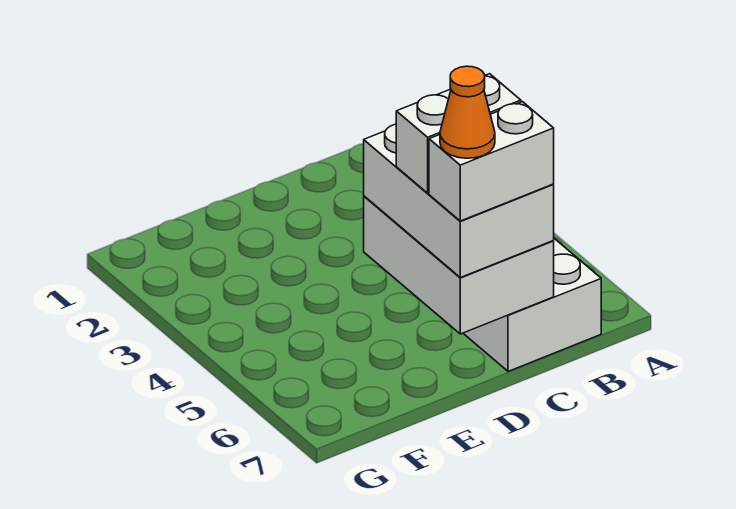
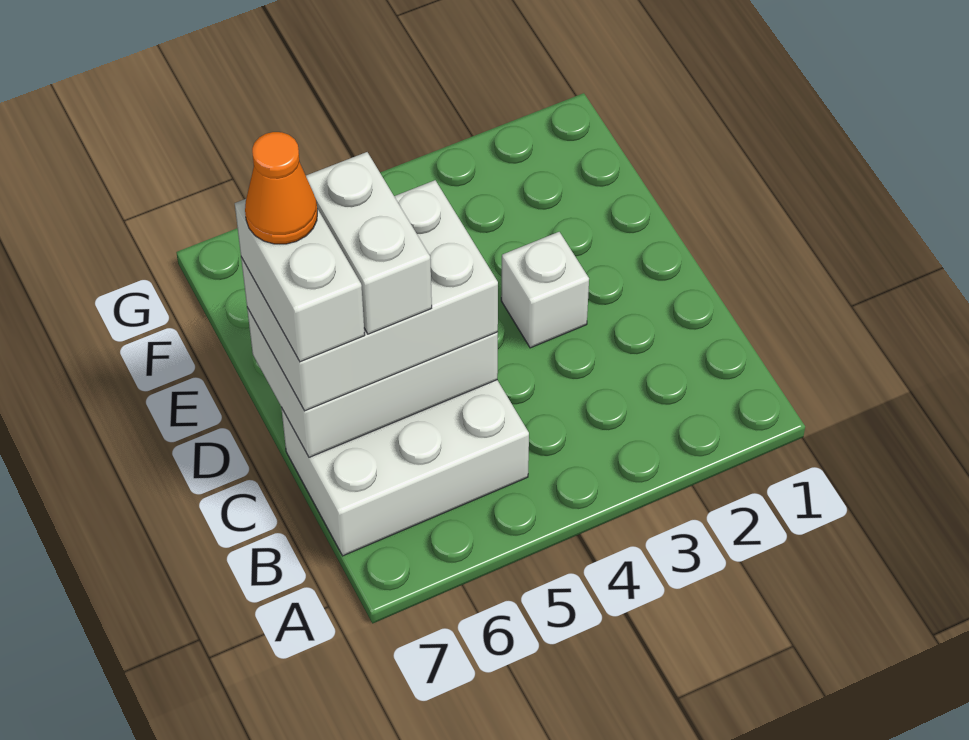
none -> white brick D3 level 1

